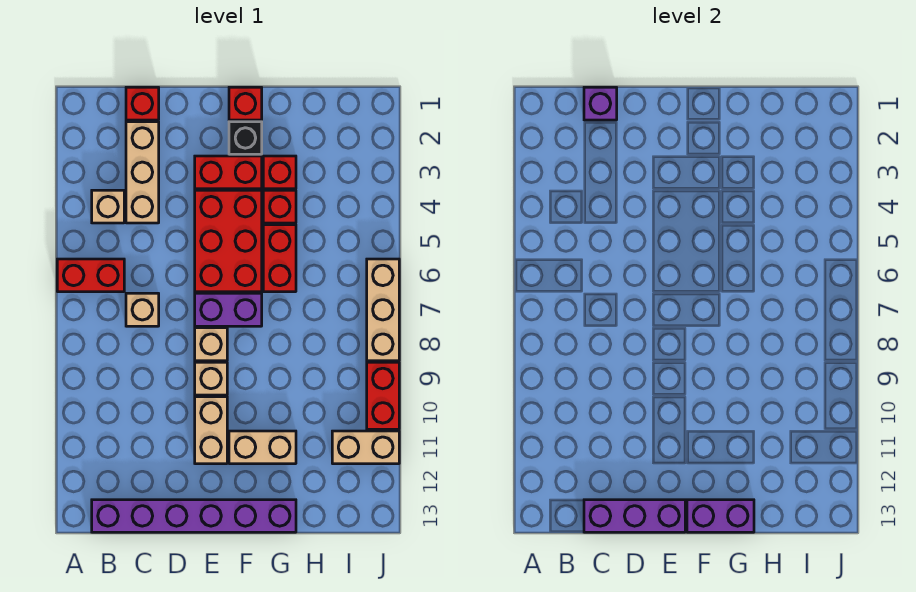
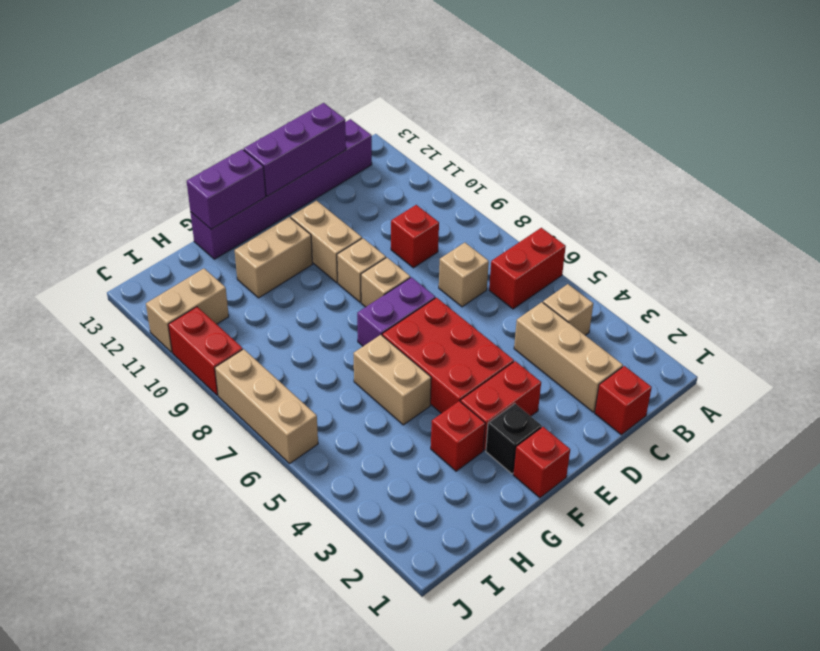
purple brick C1 level 2 -> none
red brick G4 level 1 -> red brick C9 level 1
red brick G5:G6 level 1 -> tan brick G5:G6 level 1

